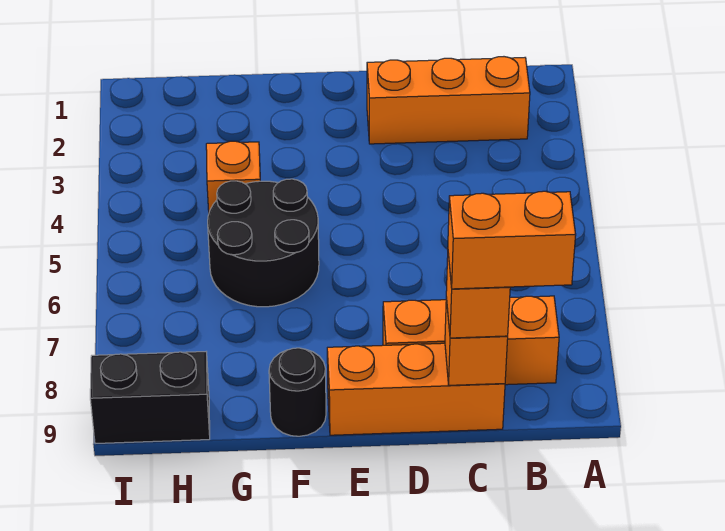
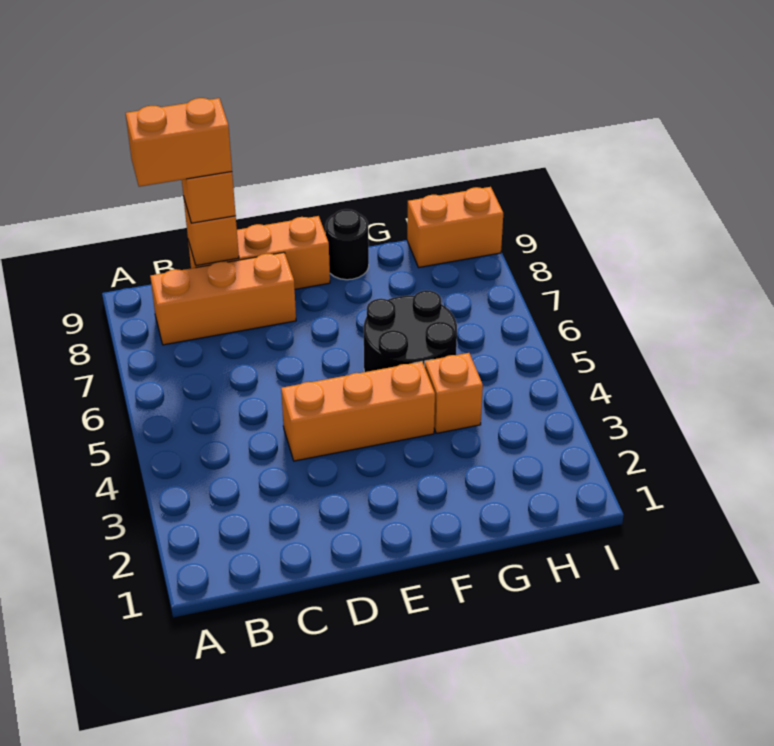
orange brick B2:D2 level 1 -> orange brick D4:F4 level 1
black brick H9:I9 level 1 -> orange brick H9:I9 level 1

